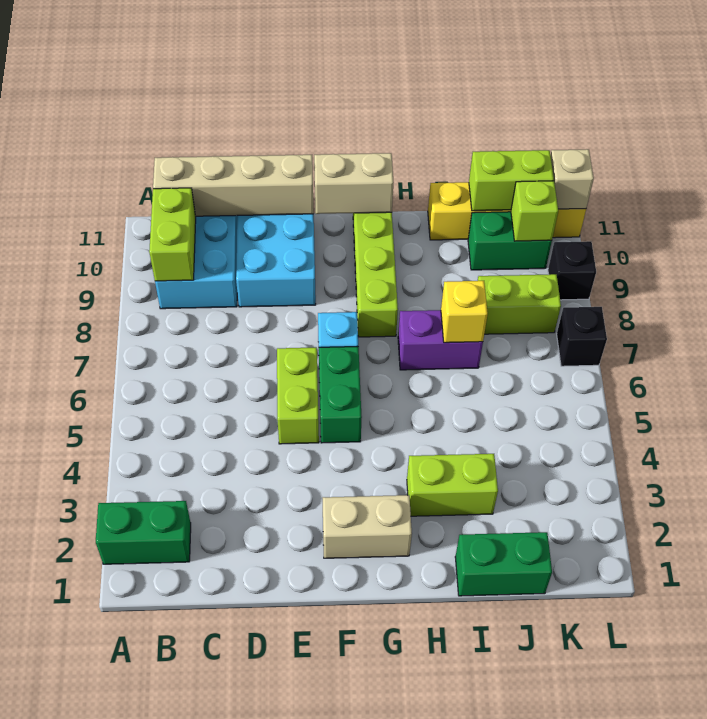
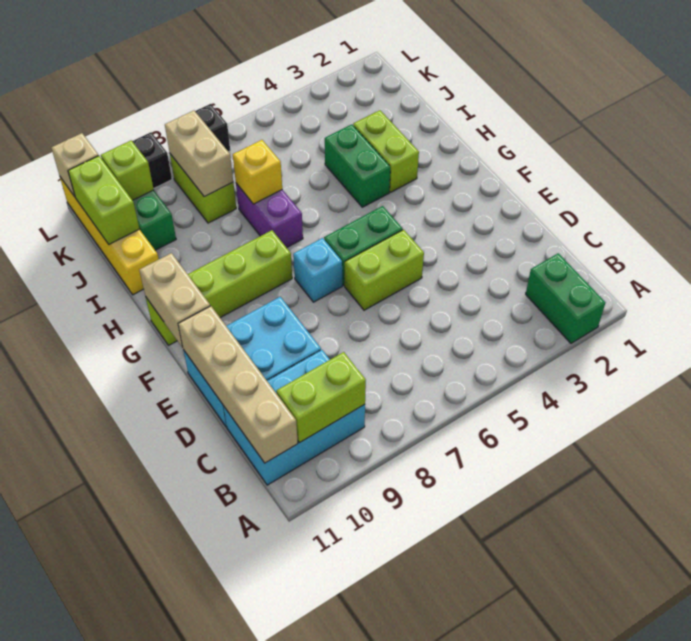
tan brick F2:G2 level 1 -> tan brick J8:K8 level 2
green brick I1:J1 level 1 -> green brick H4:I4 level 1

